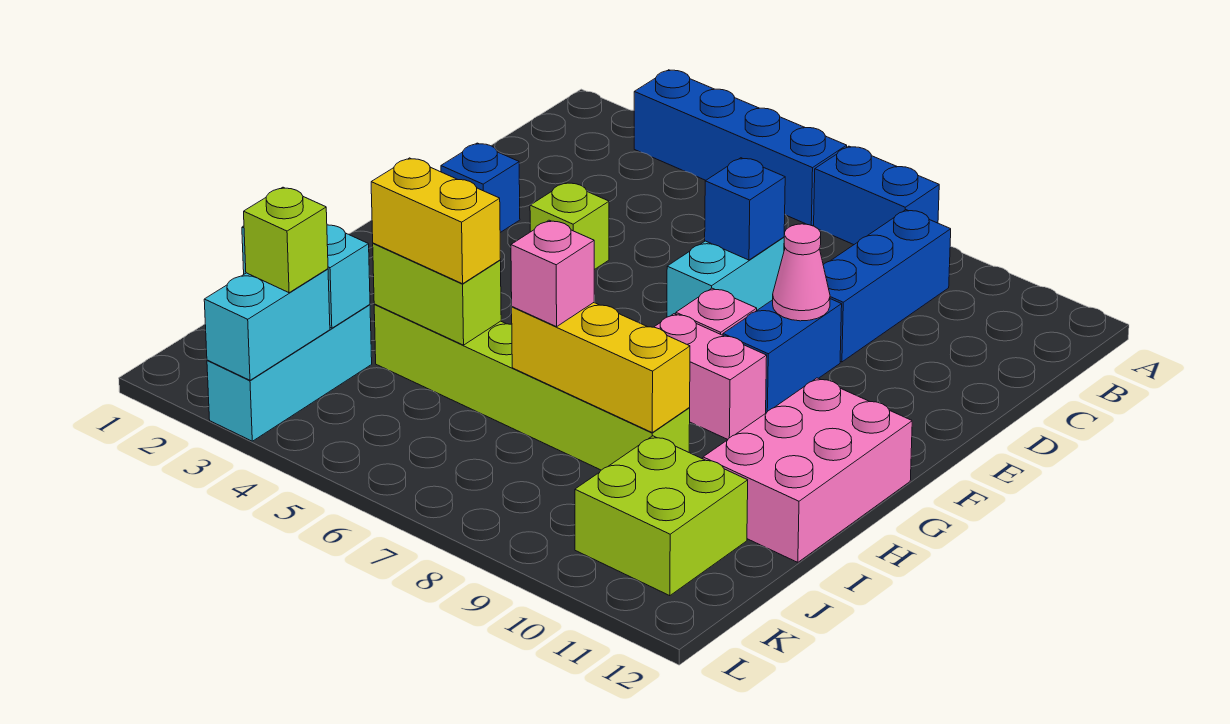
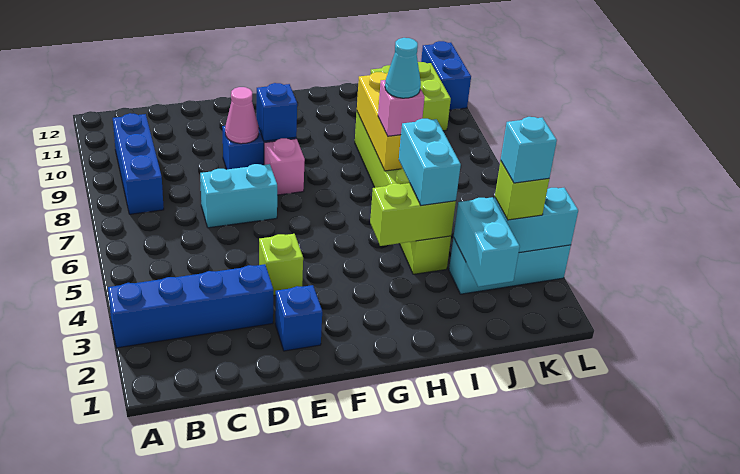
blue brick A3:A6 level 1 -> blue brick A3:D3 level 1
blue brick A7:A8 level 1 -> blue brick L11:L12 level 1
blue brick B9:D9 level 1 -> blue brick B8:B10 level 1
blue brick D7 level 2 -> blue brick F9 level 2
pink brick G8:G9 level 1 -> none
pink brick G11:I12 level 1 -> none
lime brick I4:I5 level 2 -> lime brick H4:I4 level 2
yellow brick I4:I5 level 3 -> cyan brick I4:I5 level 3
none -> cyan cone I7 level 4
none -> cyan brick K3 level 4

